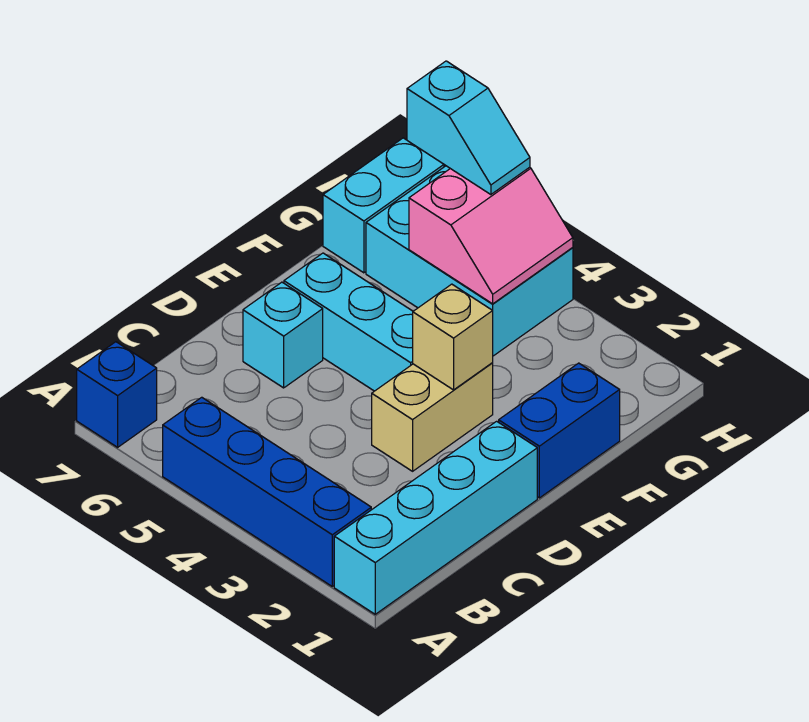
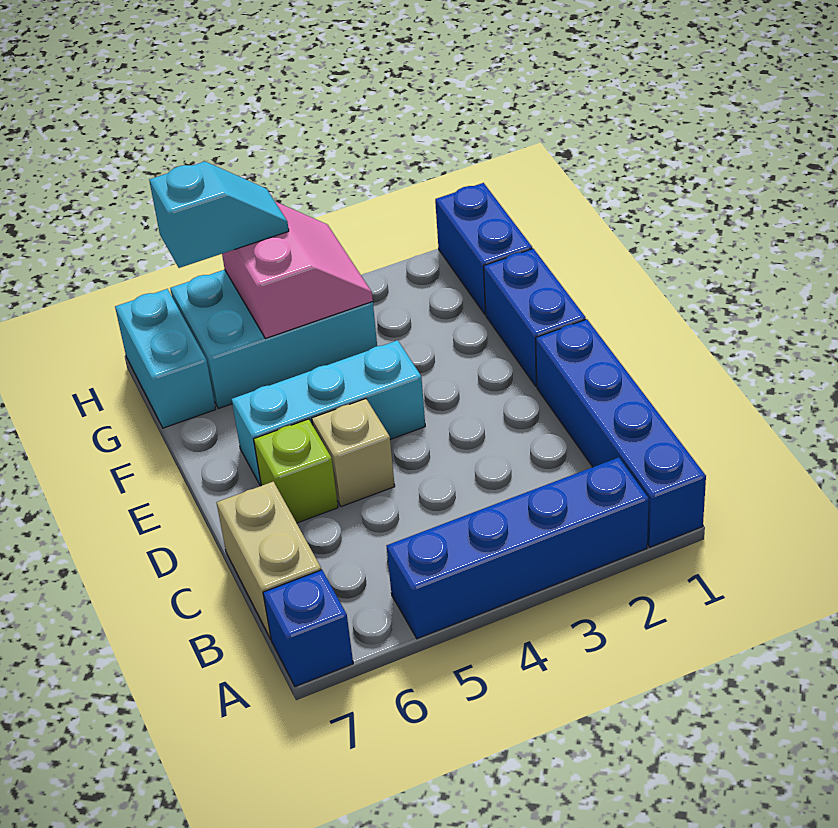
cyan brick A1:D1 level 1 -> blue brick A1:D1 level 1
tan brick D3:E3 level 1 -> tan brick B7:C7 level 1
cyan brick D6 level 1 -> lime brick D6 level 1
tan brick E3 level 2 -> tan brick D5 level 1
none -> blue brick G1:H1 level 1

